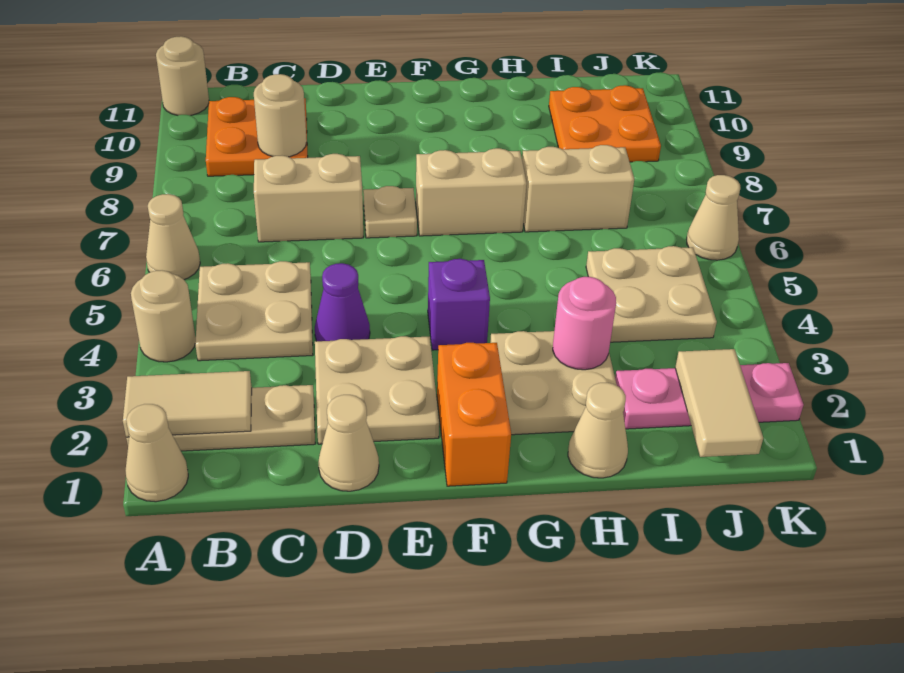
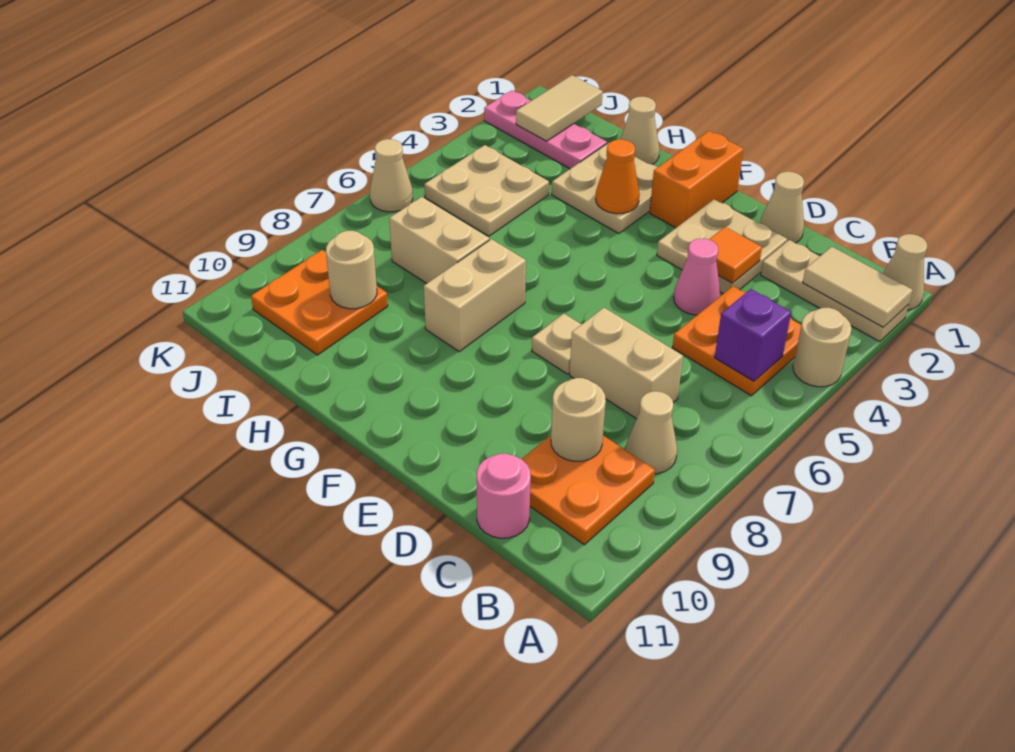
tan cone A6 level 1 -> tan cone B8 level 1
tan round brick A11 level 1 -> tan round brick I9 level 2
tan plate B4:C5 level 1 -> orange plate B4:C5 level 1
none -> orange tile D3 level 2
purple cone D4 level 1 -> pink cone D4 level 1
purple brick F4 level 1 -> purple brick B5 level 2
tan brick F7:G7 level 1 -> tan brick G7:G8 level 1
none -> orange cone G3 level 2
pink round brick H3 level 2 -> pink round brick C11 level 1

